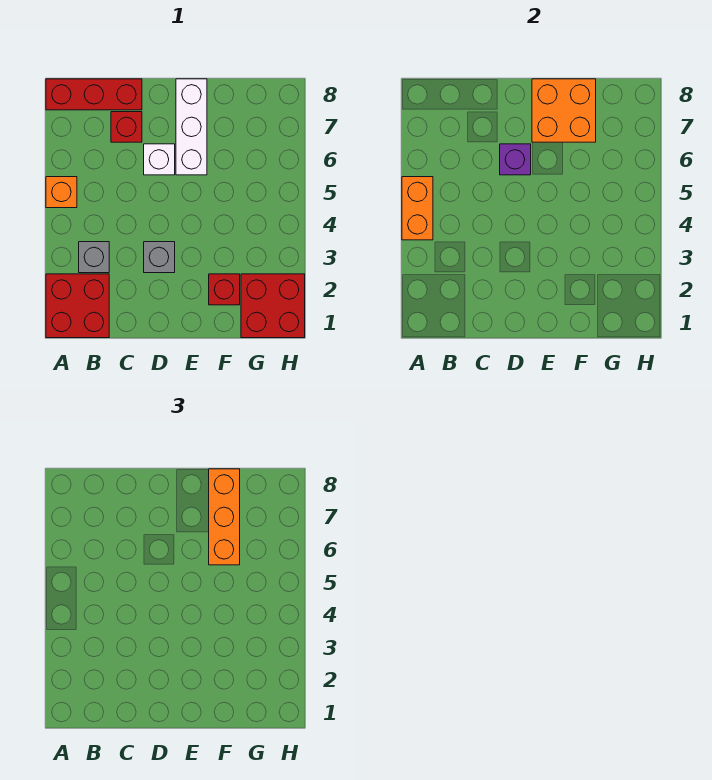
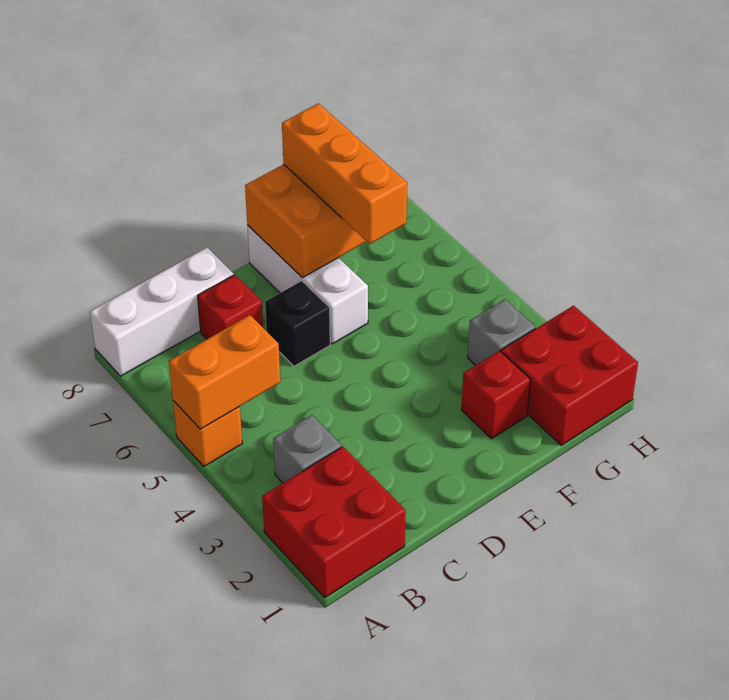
orange brick A4:A5 level 2 -> orange brick A5:B5 level 2
red brick A8:C8 level 1 -> white brick A8:C8 level 1
grey brick D3 level 1 -> grey brick G3 level 1
white brick D6 level 1 -> black brick D6 level 1
purple brick D6 level 2 -> none

